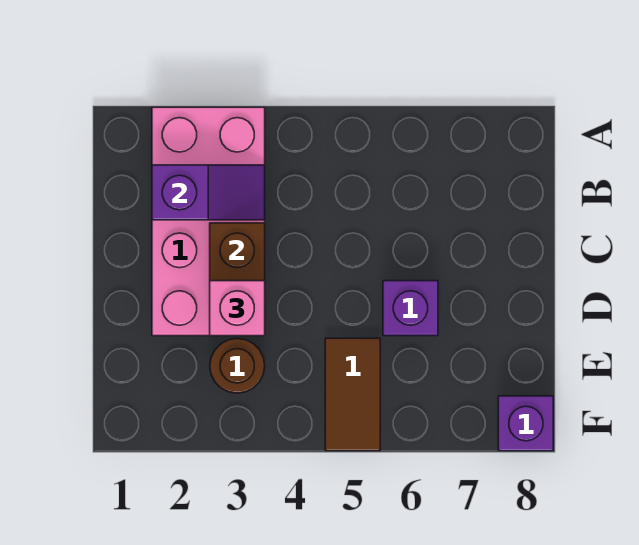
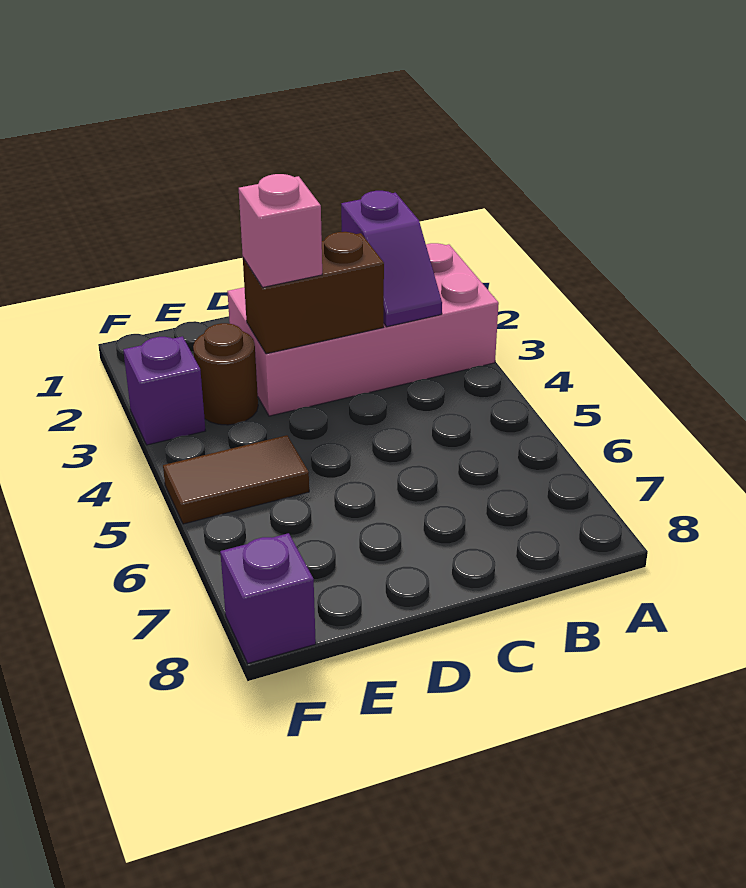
purple brick D6 level 1 -> purple brick F3 level 1

